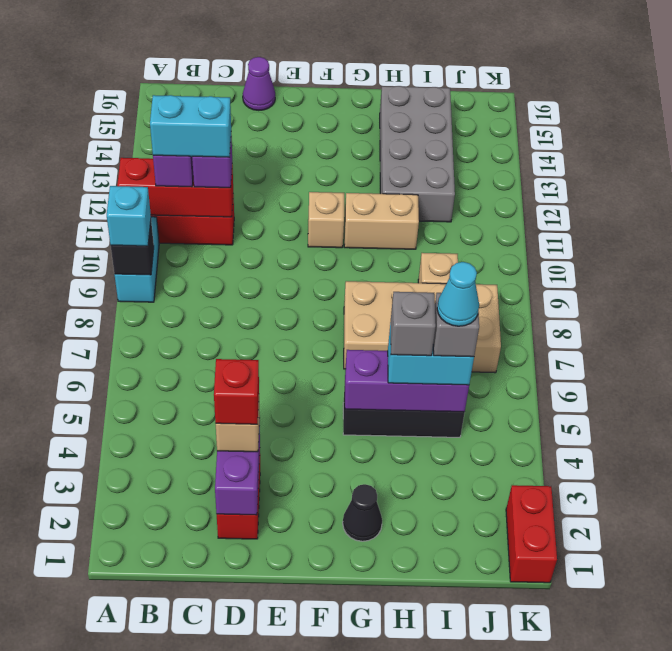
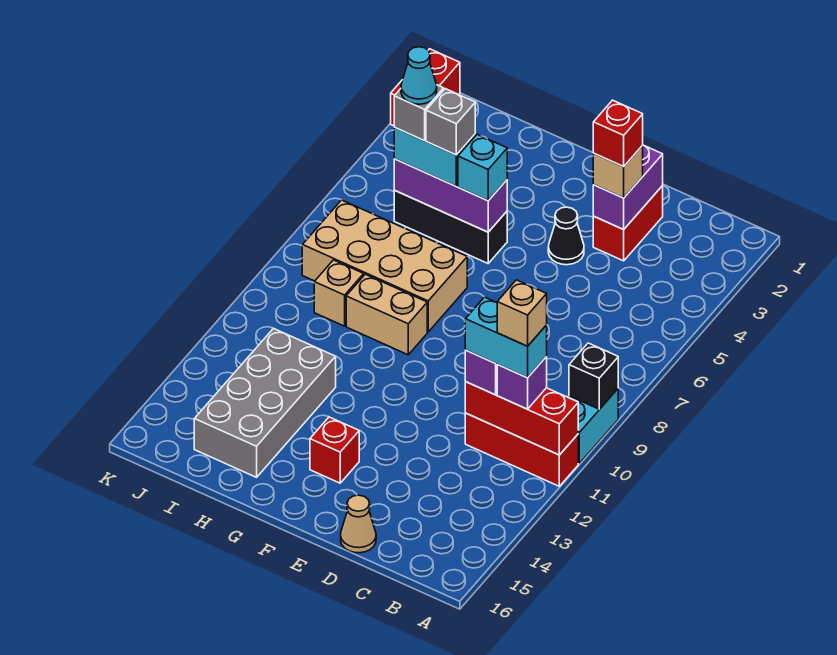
cyan brick A9 level 3 -> cyan brick G5 level 3
purple cone D16 level 1 -> tan cone D16 level 1
tan brick F11 level 1 -> tan brick B11 level 5
none -> red brick F14 level 1
black cone G2 level 1 -> black cone E4 level 1
tan brick G11:H11 level 1 -> tan brick G9:H9 level 1

